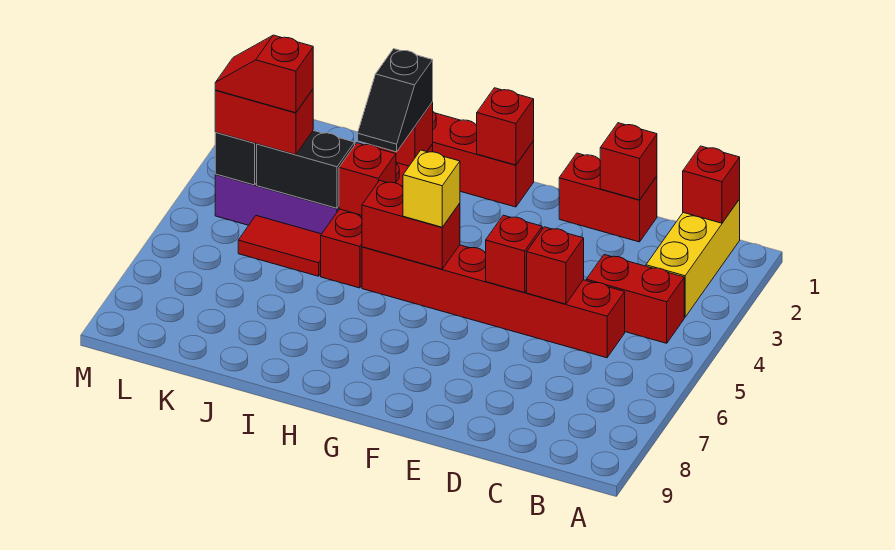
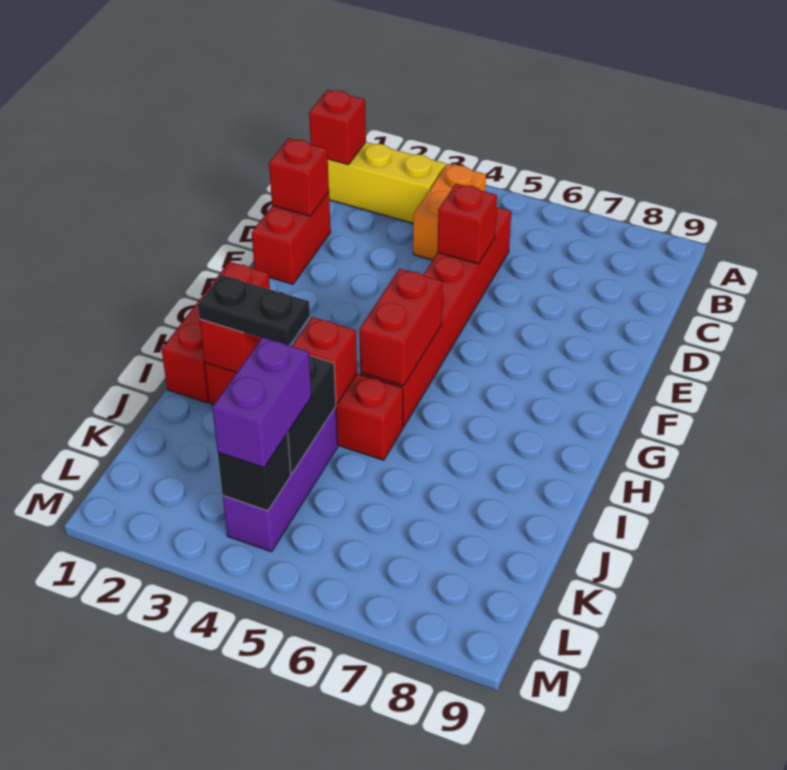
red brick B4:C4 level 1 -> orange brick B4:C4 level 1
red brick E5 level 2 -> none
red brick G1 level 2 -> none
yellow brick G5 level 3 -> none
black slope I2:I3 level 3 top 2 -> black plate I2:I3 level 3
red tile J5:K5 level 1 -> none
red brick K4:L4 level 3 -> purple brick K4:L4 level 3
red slope K4:L4 level 4 top K -> none

